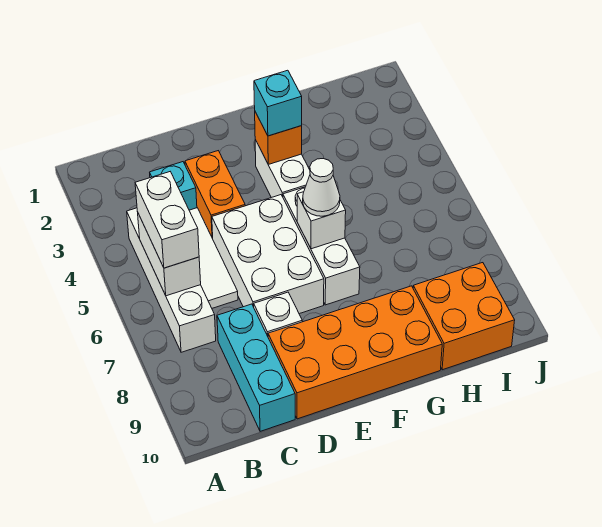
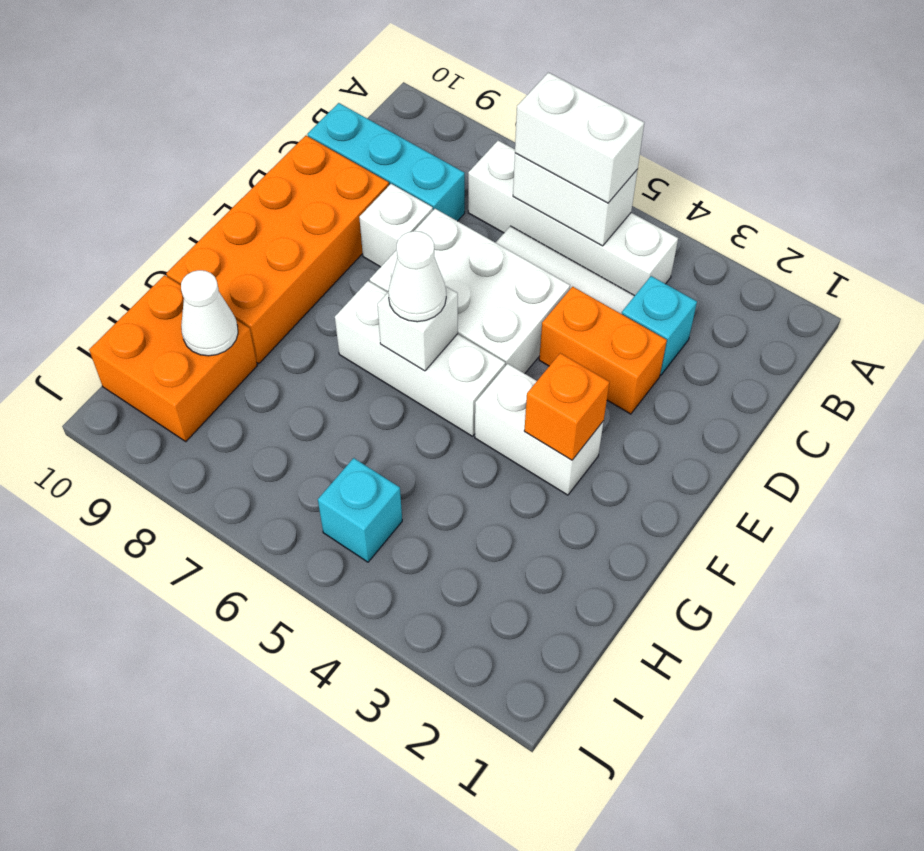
cyan brick F3 level 3 -> cyan brick I5 level 1
none -> white cone H9 level 2

